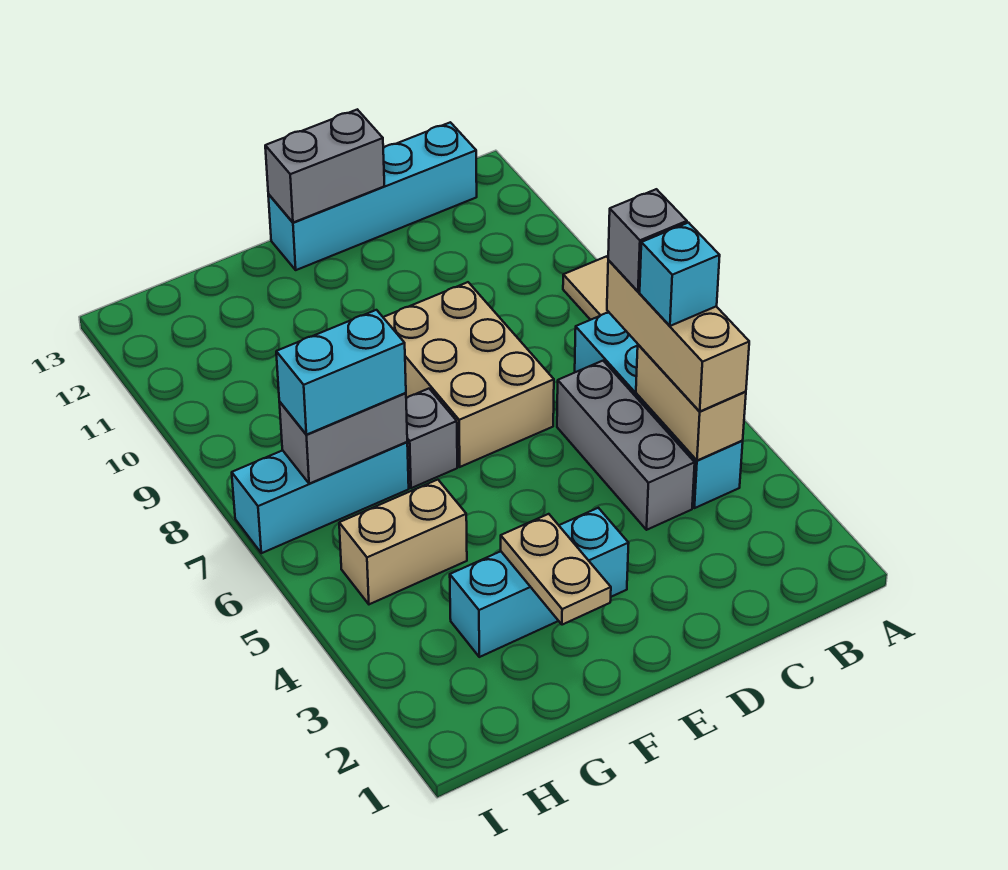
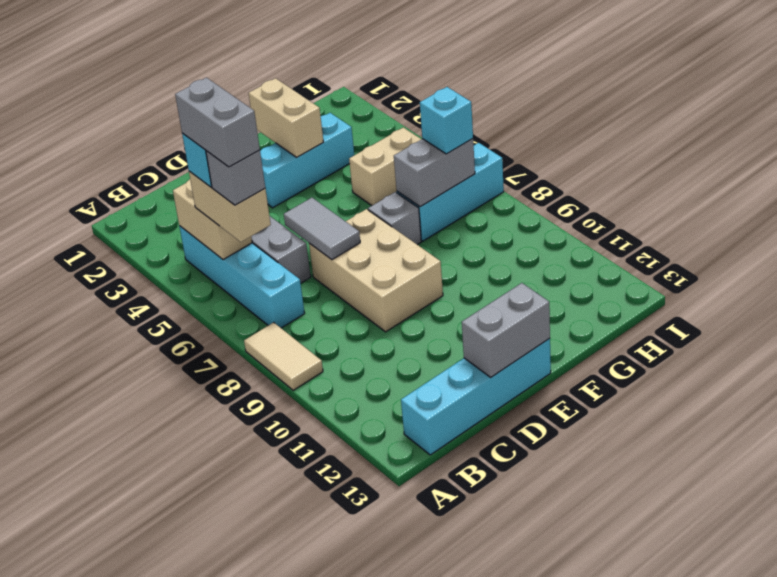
tan brick B4:B6 level 3 -> tan brick B5:B6 level 3
none -> grey brick B5:B6 level 5
none -> grey tile D6:D7 level 2
tan plate F2:F3 level 2 -> tan brick F2:F3 level 2
cyan brick G7:H7 level 3 -> cyan brick H7 level 3

